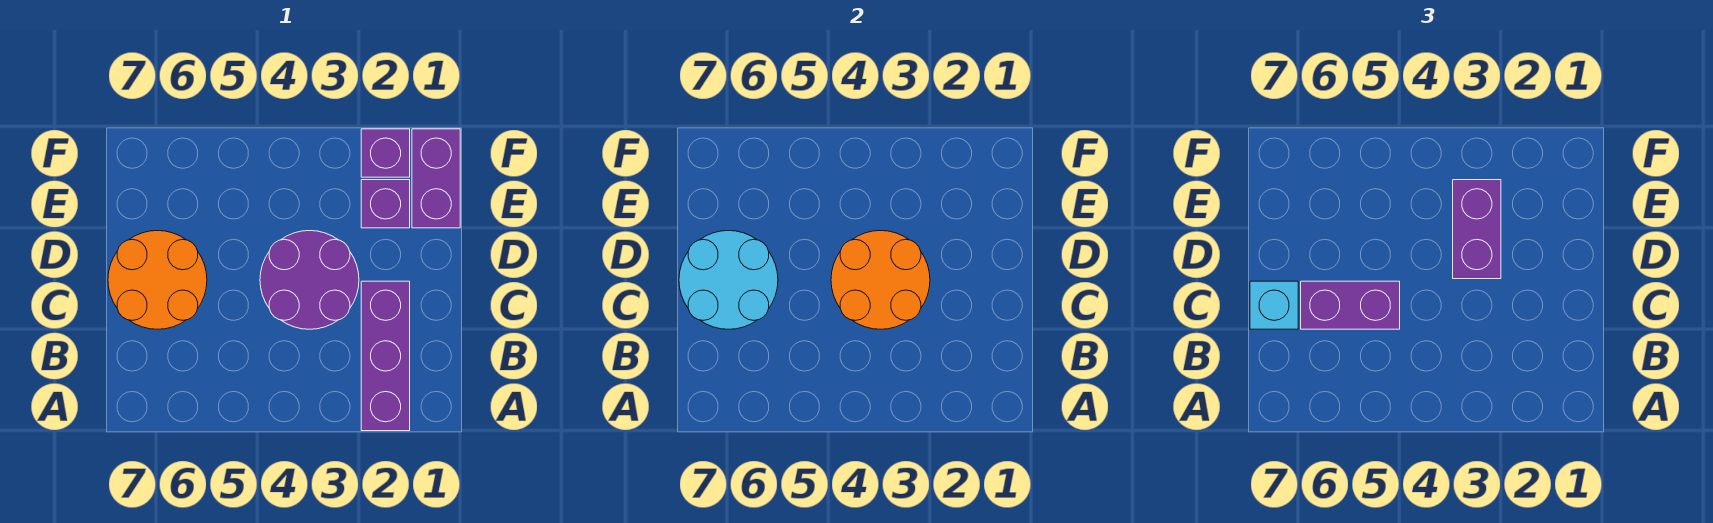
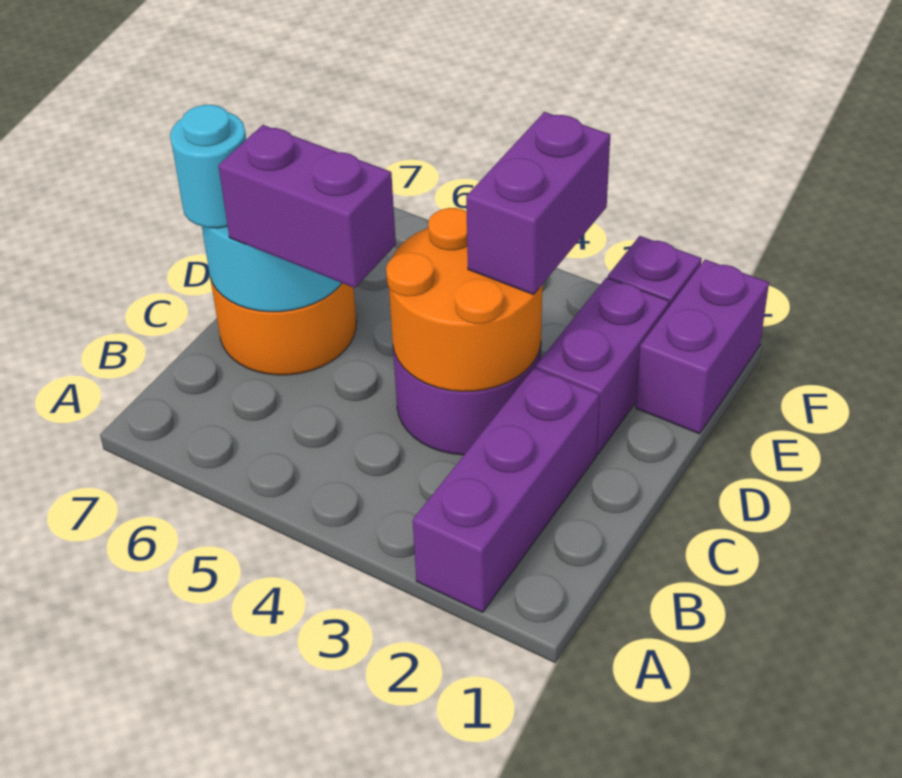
cyan brick C7 level 3 -> cyan round brick C7 level 3
purple brick E2 level 1 -> purple brick D2:E2 level 1

